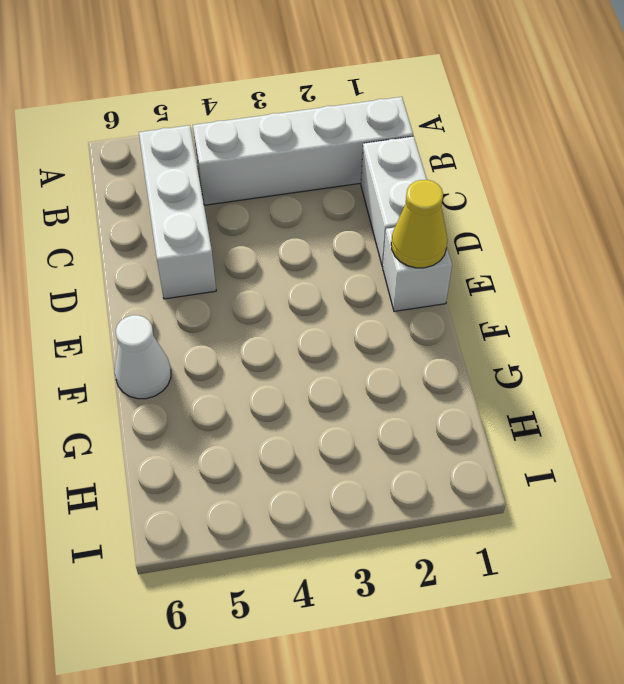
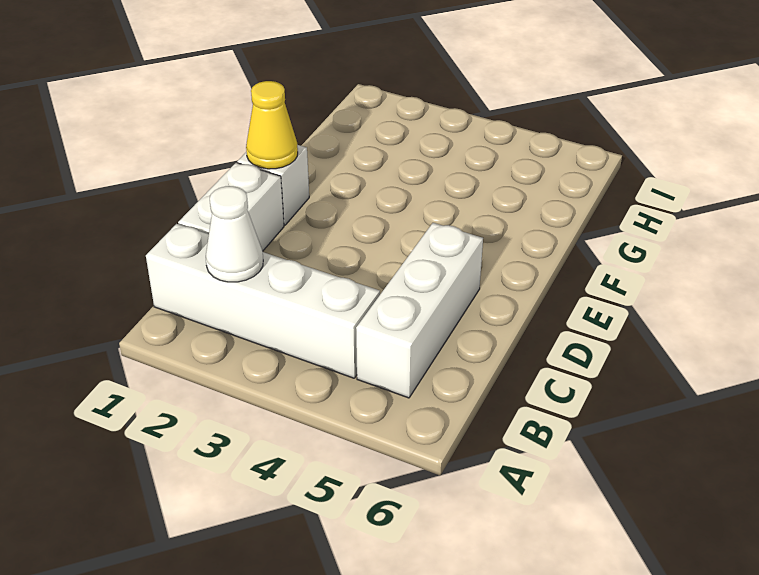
white cone F6 level 1 -> white cone B2 level 2

